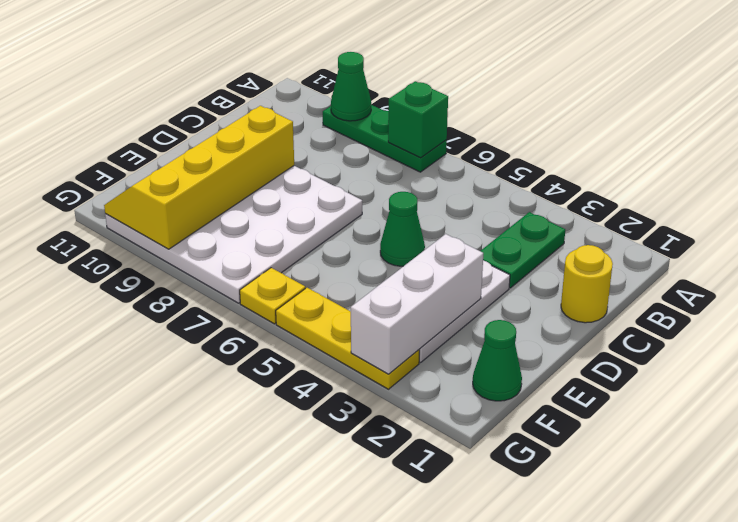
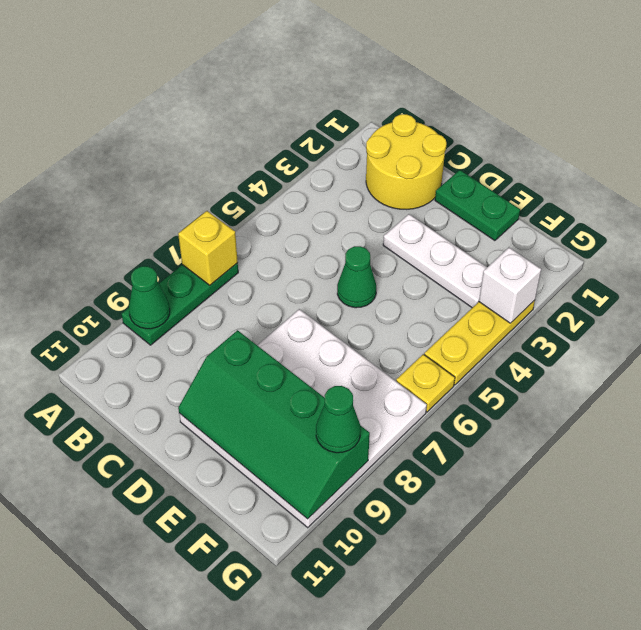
green brick A7 level 2 -> yellow brick A7 level 2
green plate B3:C3 level 1 -> green plate D1:E1 level 1
yellow round brick C1 level 1 -> yellow round brick B1:C2 level 1
yellow slope D9:G10 level 2 top 9 -> green slope D9:G10 level 2 top 9
white brick E3:G3 level 2 -> white brick G3 level 2
green cone F1 level 1 -> green cone G9 level 3

